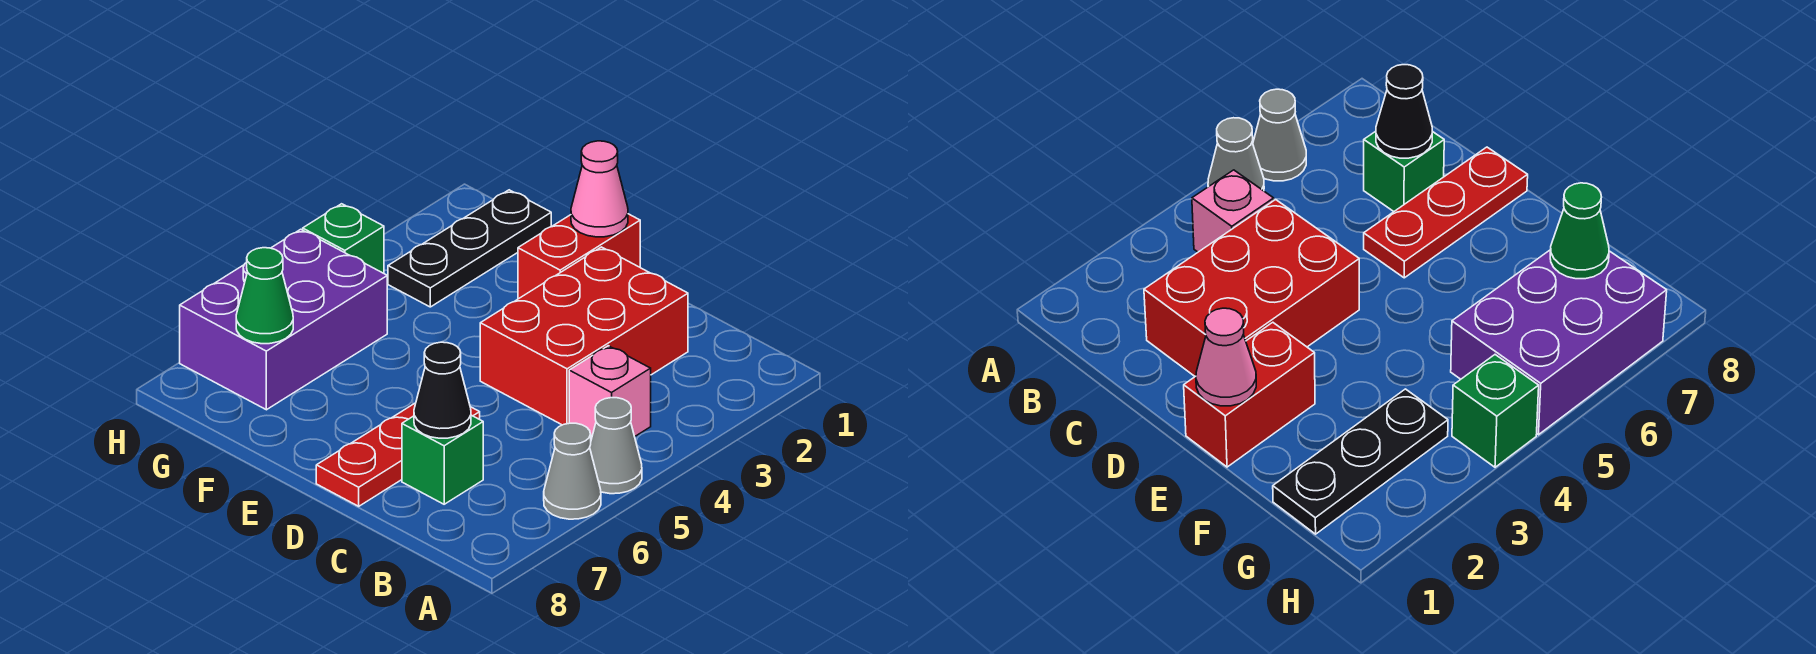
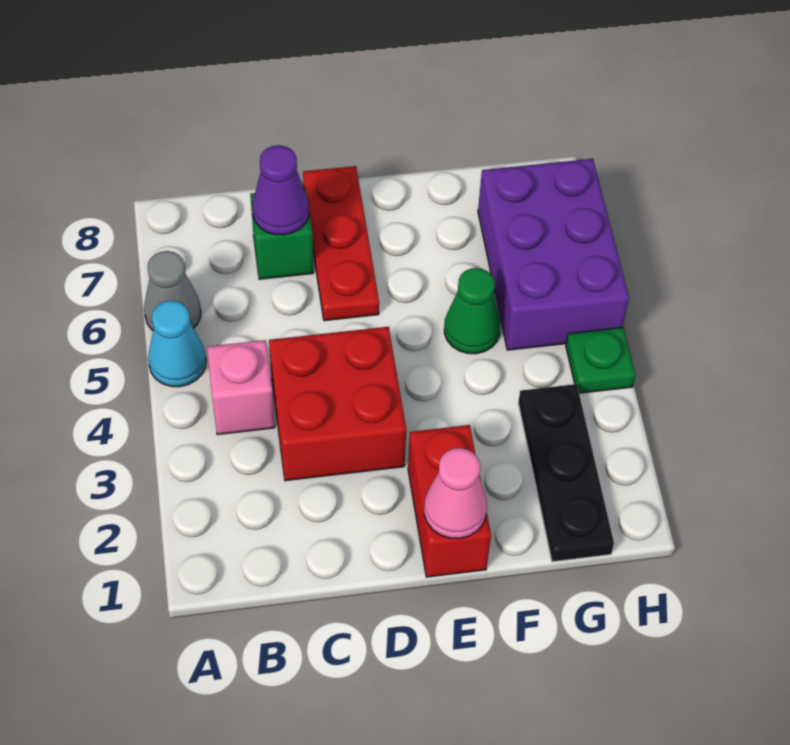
grey cone A5 level 1 -> cyan cone A5 level 1
red brick C2:D4 level 1 -> red brick C3:D4 level 1
black cone C7 level 2 -> purple cone C7 level 2
green cone G7 level 2 -> green cone F5 level 1
green brick H4 level 1 -> green plate H4 level 1

